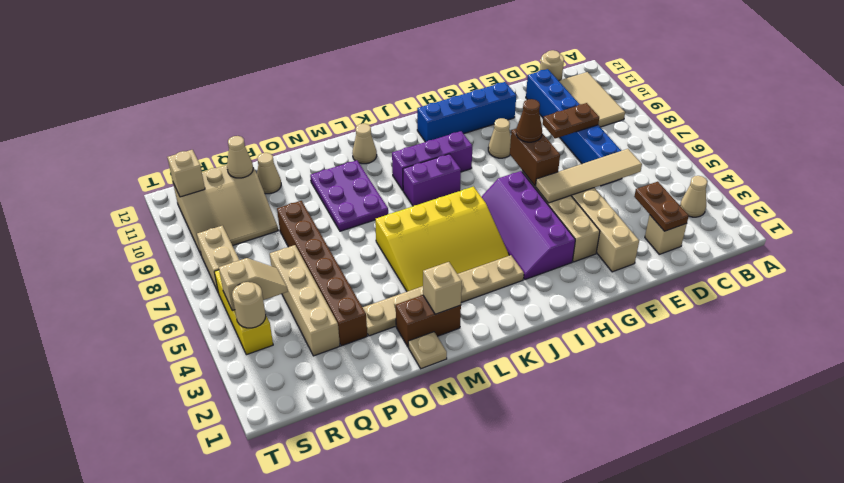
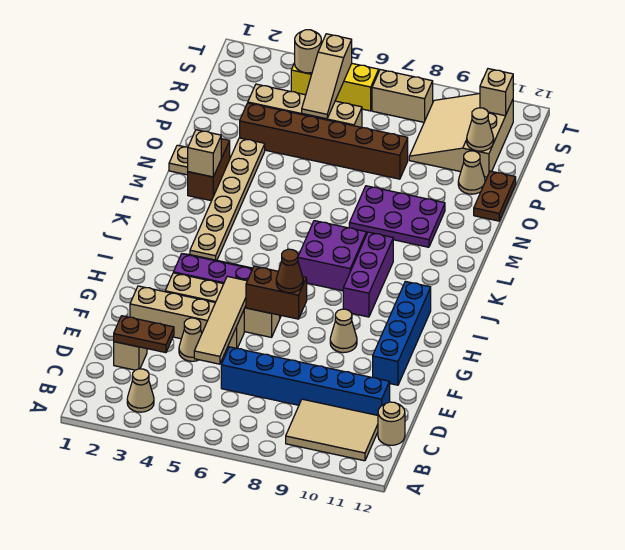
brown plate D8:E8 level 2 -> brown plate O12:P12 level 1
yellow slope J4:M6 level 1 top 6 -> none
purple brick J8:K8 level 1 -> purple brick J7:K8 level 1
tan cone L11 level 1 -> tan cone E4 level 1
tan slope R5:S5 level 2 top S -> tan slope Q5:S5 level 2 top S

